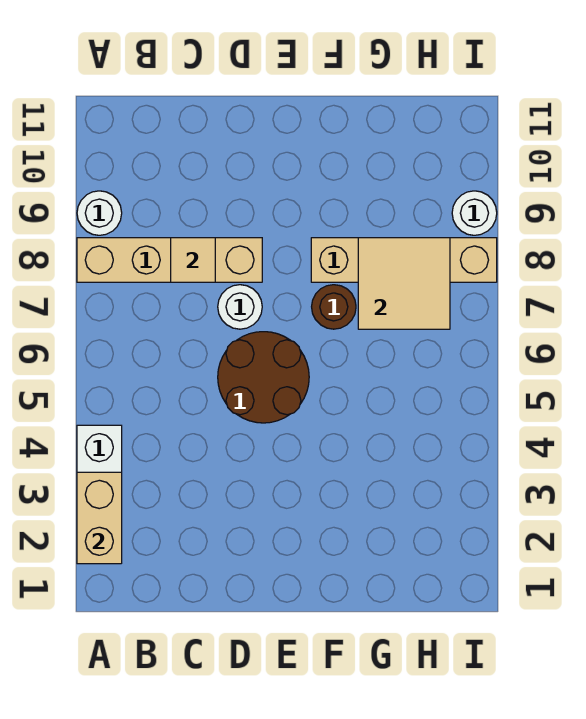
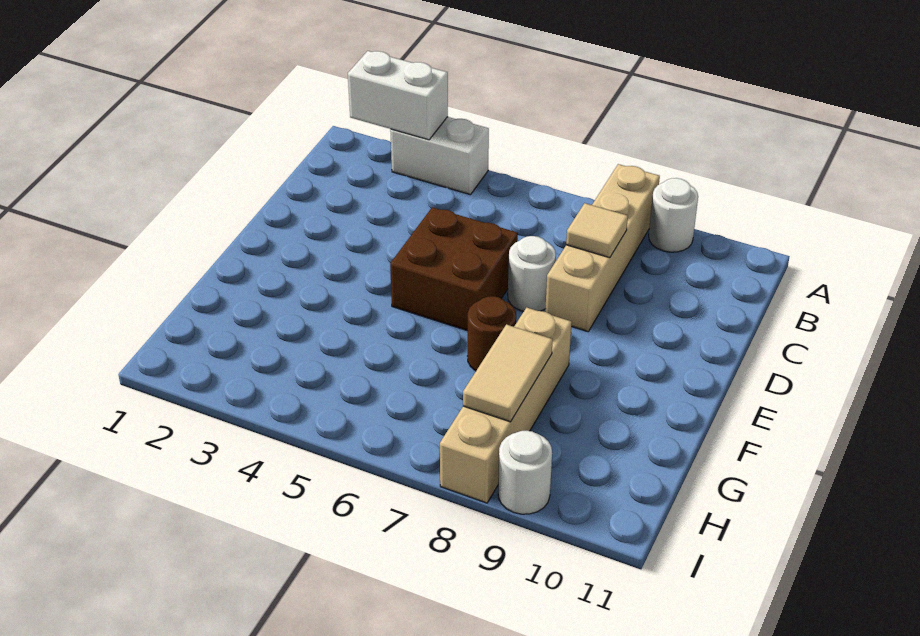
tan brick A2:A3 level 2 -> white brick A2:A3 level 2
brown round brick D5:E6 level 1 -> brown brick D5:E6 level 1
tan tile G7:H8 level 2 -> tan tile G8:H8 level 2

